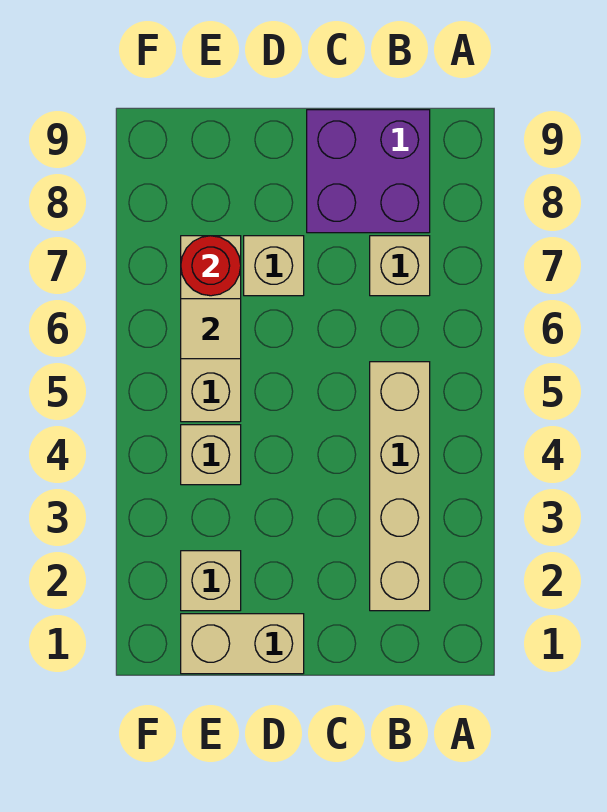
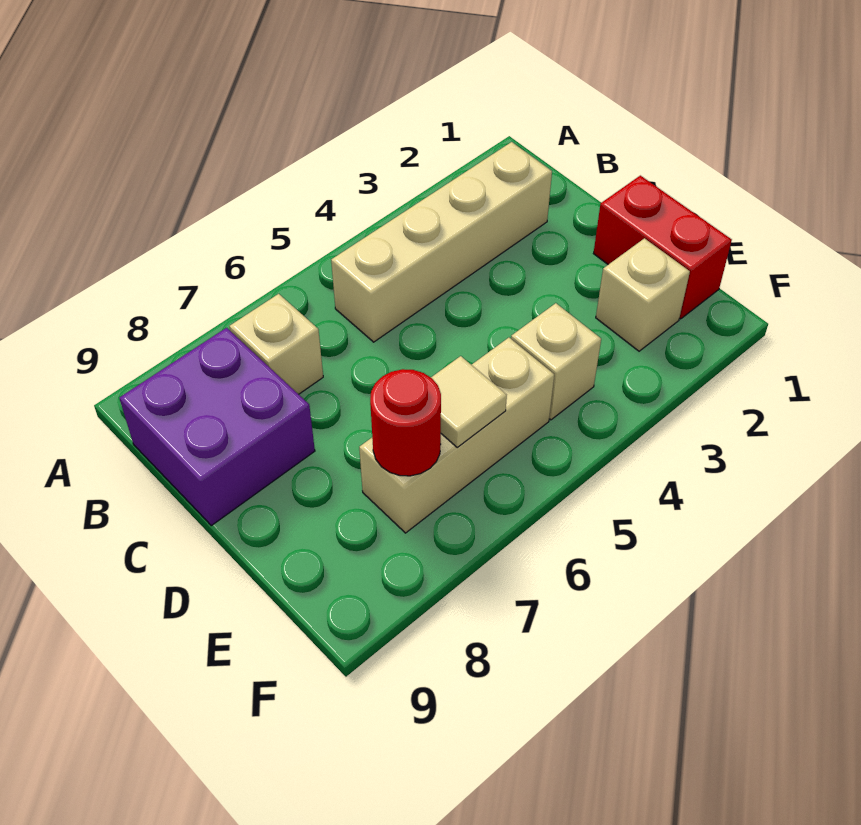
tan brick D1:E1 level 1 -> red brick D1:E1 level 1
tan brick D7 level 1 -> none

